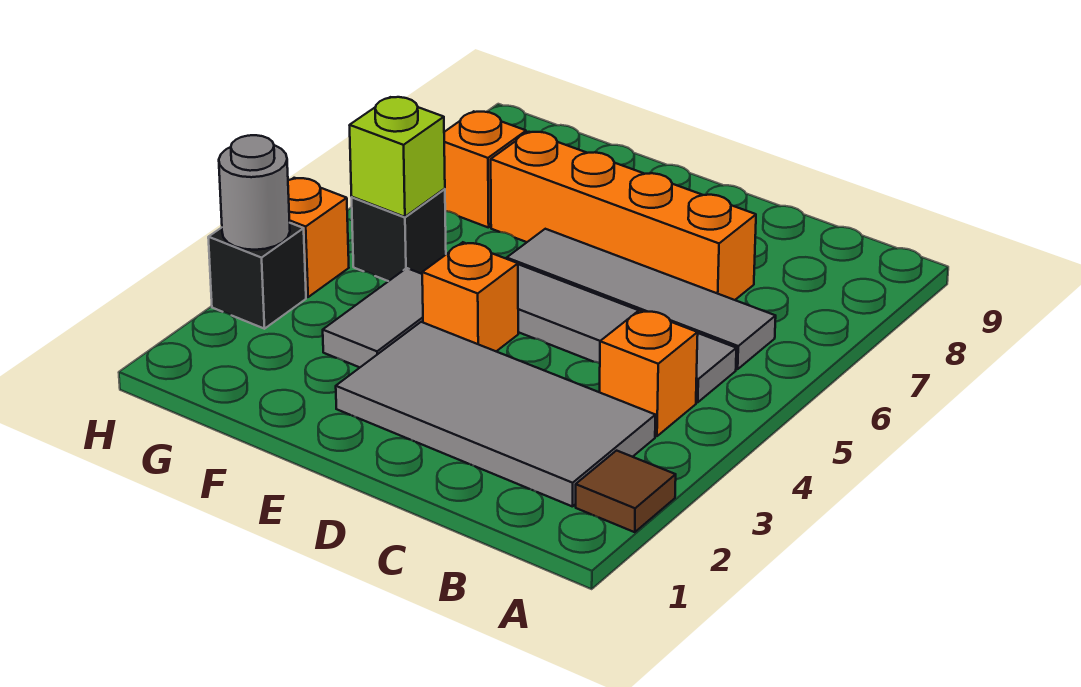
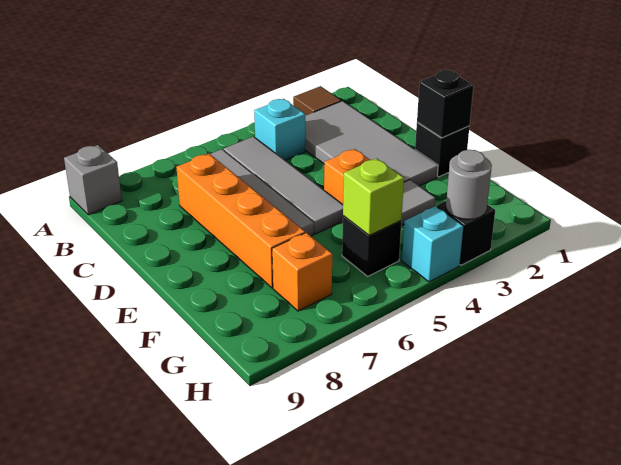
none -> grey brick A9 level 1
orange brick B4 level 1 -> cyan brick B4 level 1
none -> black brick E1 level 1
none -> black brick E1 level 2
orange brick H4 level 1 -> cyan brick H4 level 1

